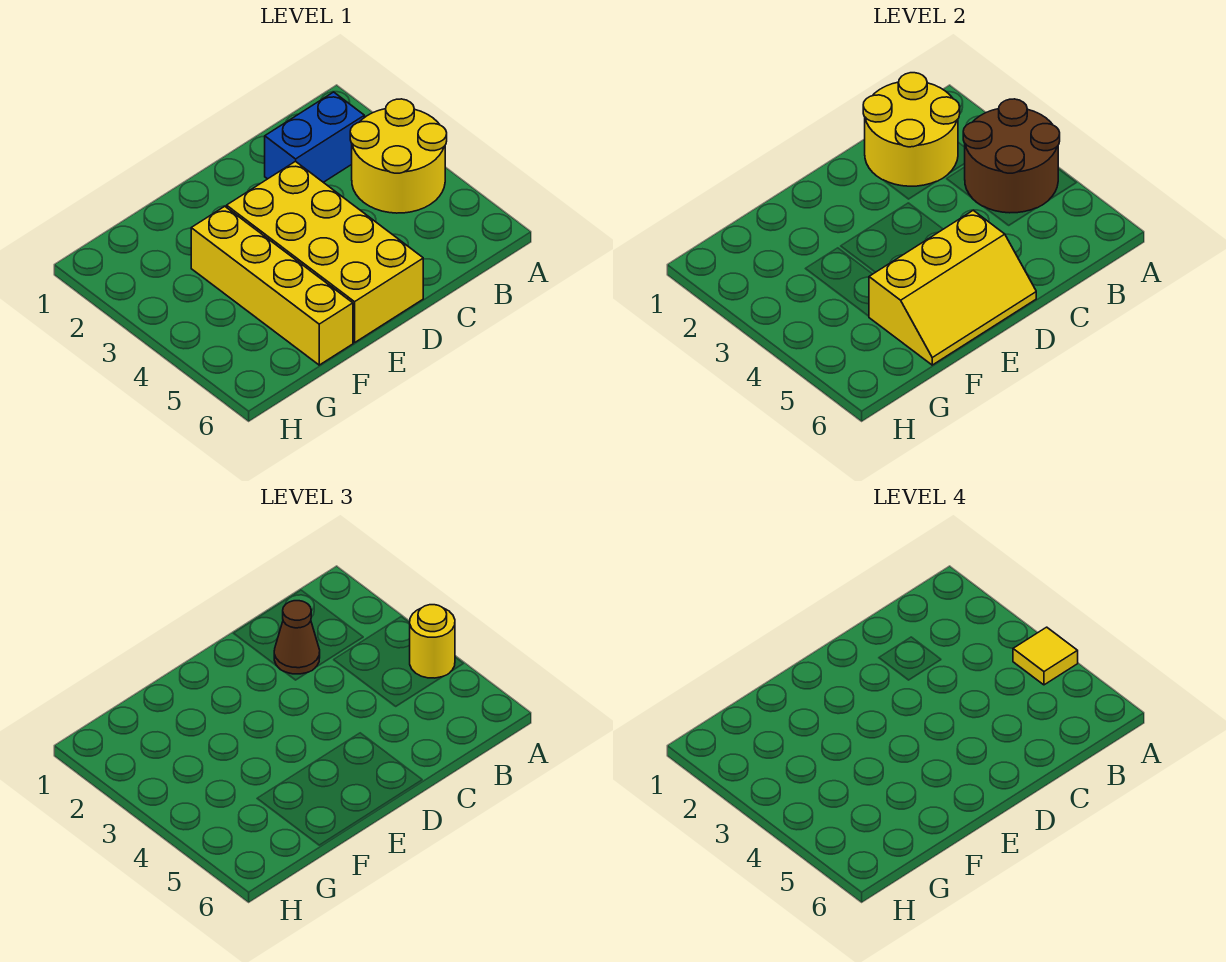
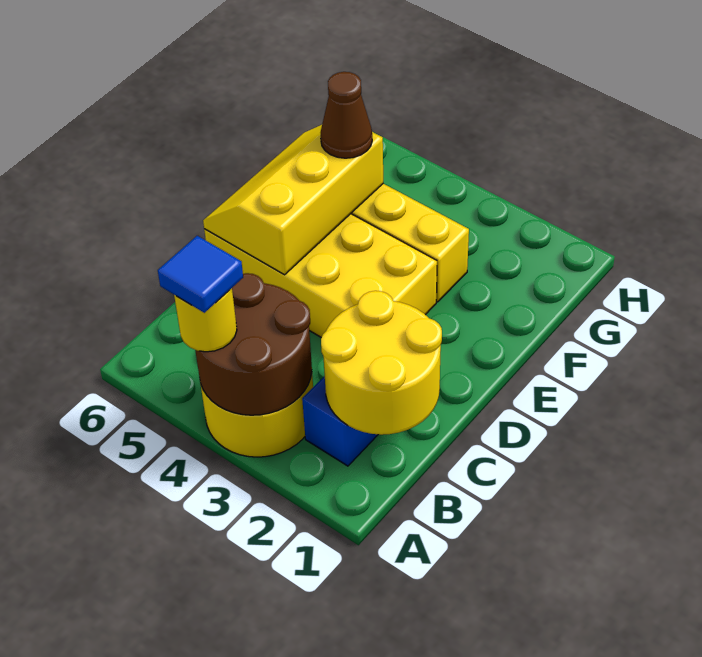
yellow tile A4 level 4 -> blue tile A4 level 4
brown cone C2 level 3 -> brown cone F5 level 3

